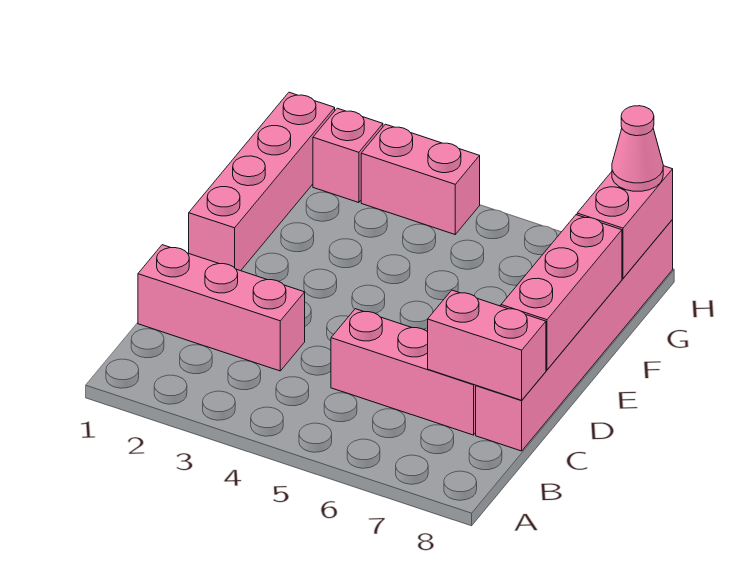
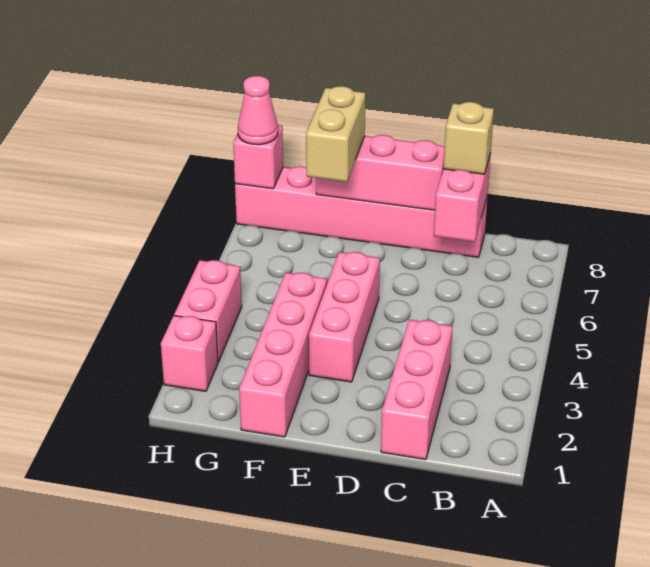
pink brick C5:C7 level 1 -> pink brick E3:E5 level 1
none -> tan brick C8 level 3
pink brick E1:H1 level 1 -> pink brick F1:F4 level 1
none -> tan brick F7:F8 level 3
pink brick G8:H8 level 2 -> pink brick H8 level 2

